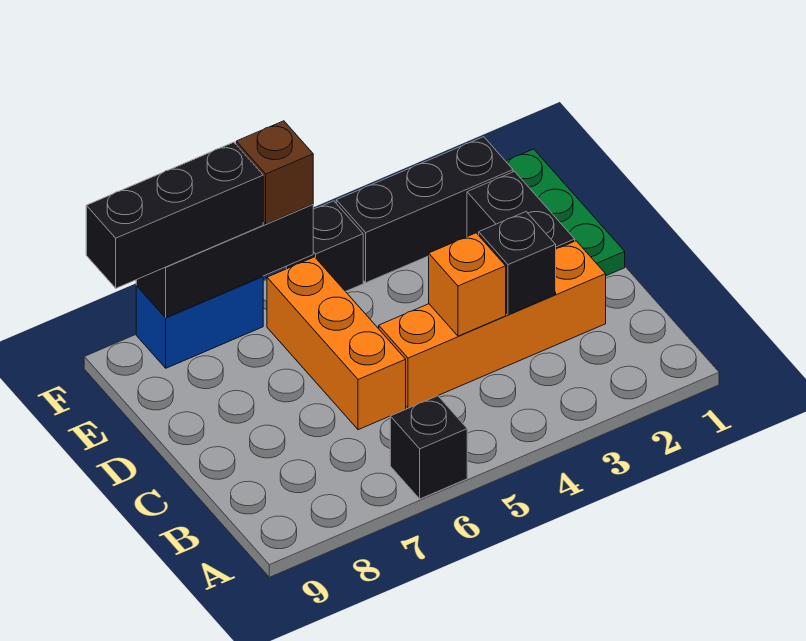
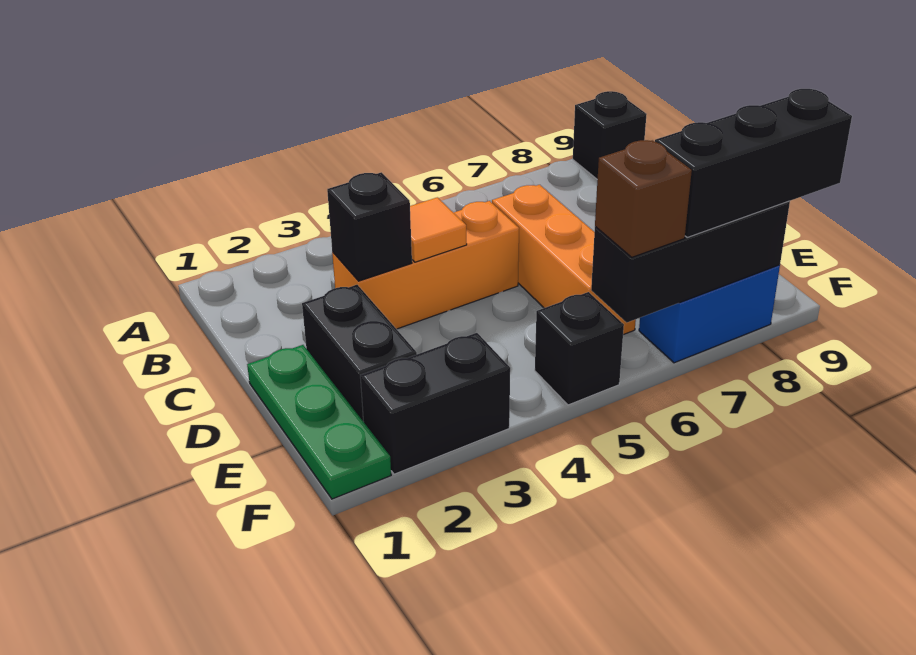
black brick A6 level 1 -> black brick A9 level 1
orange brick C2:C5 level 1 -> orange brick C3:C5 level 1
orange brick C4 level 2 -> orange tile C4 level 2
black brick F2:F4 level 1 -> black brick F2:F3 level 1

